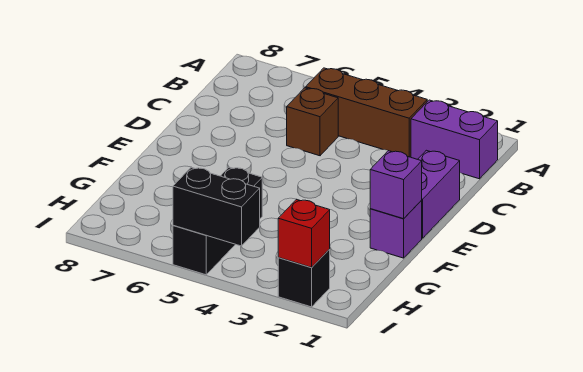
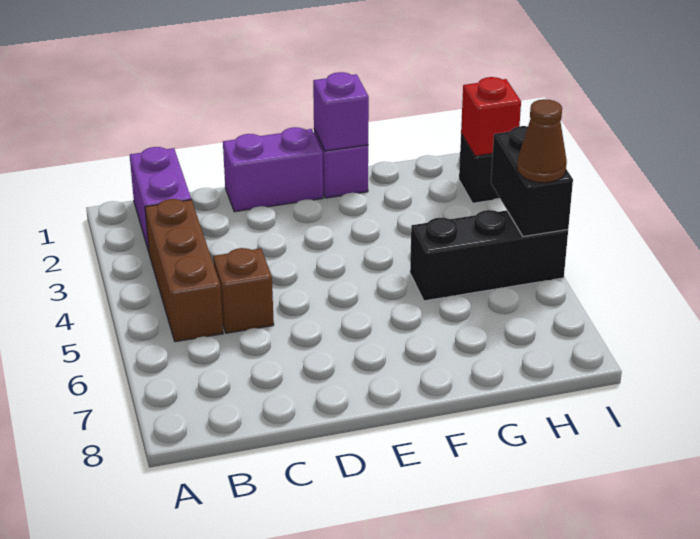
none -> brown cone I5 level 3

